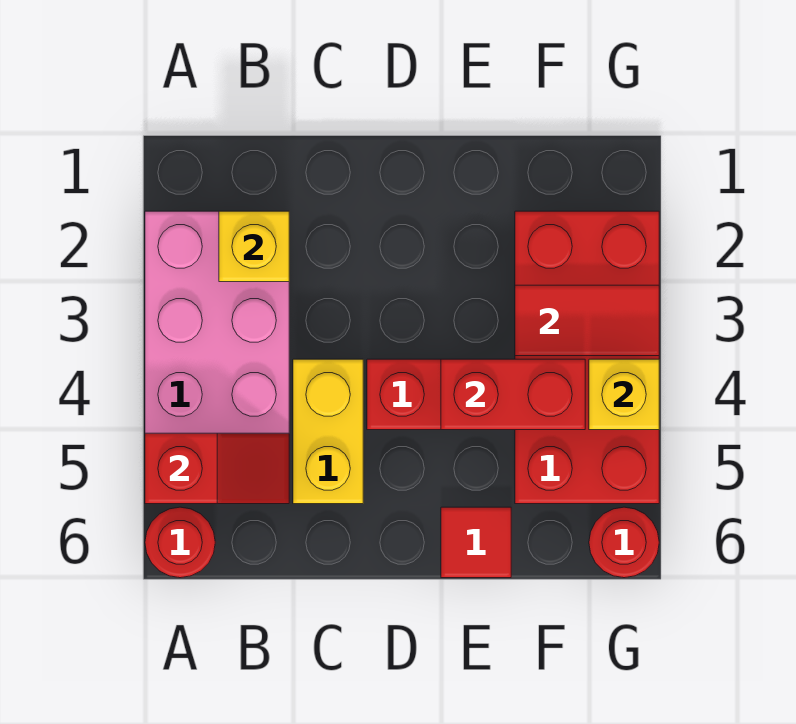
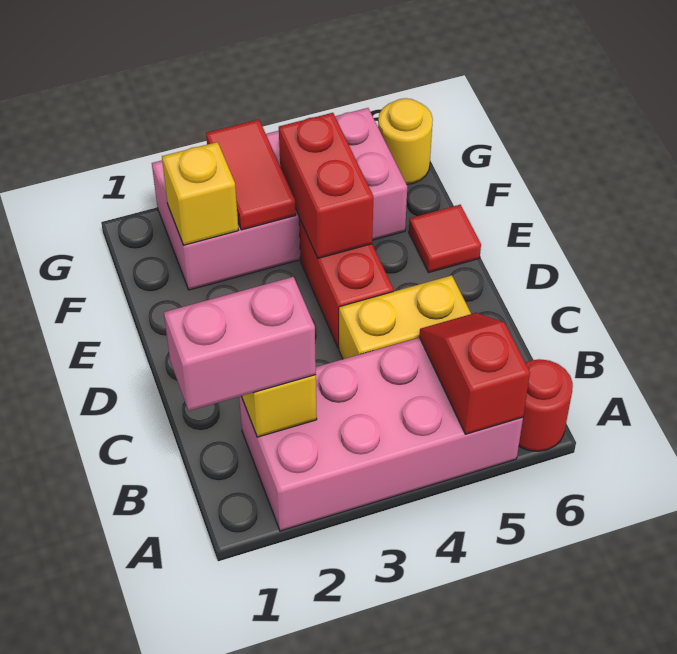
none -> pink brick B1:B2 level 3
red brick F2:G5 level 1 -> pink brick F2:G5 level 1
yellow brick G4 level 2 -> yellow brick F2 level 2
red round brick G6 level 1 -> yellow round brick G6 level 1

